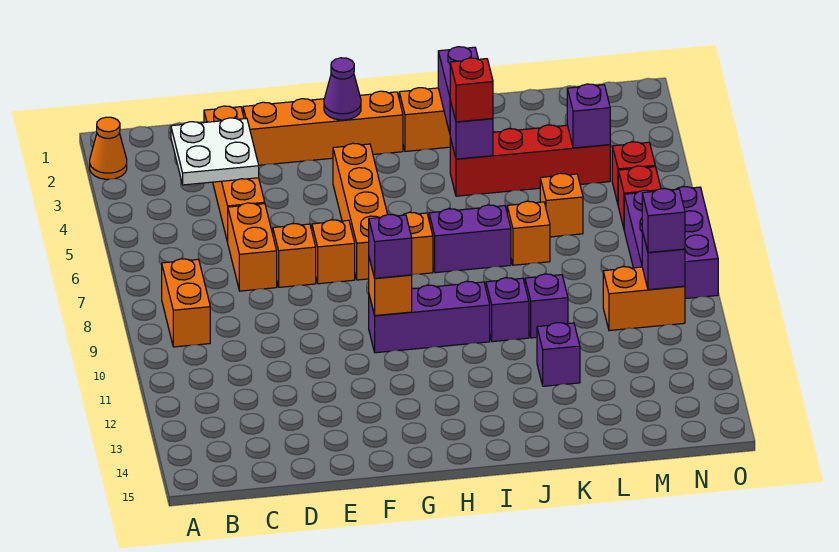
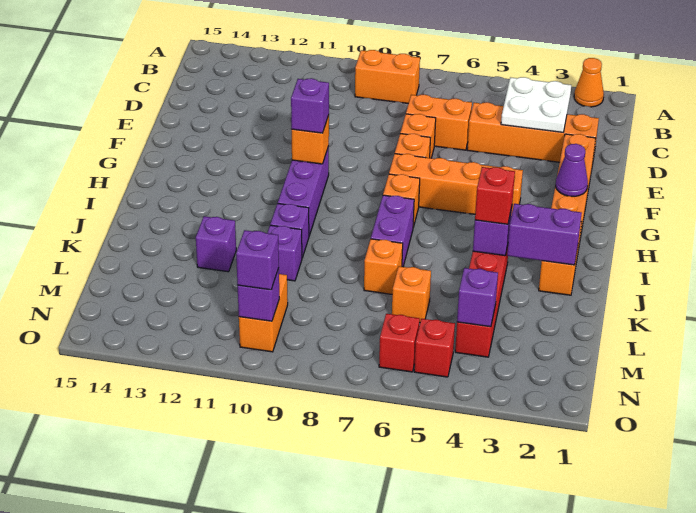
purple brick N7:O9 level 1 -> none

